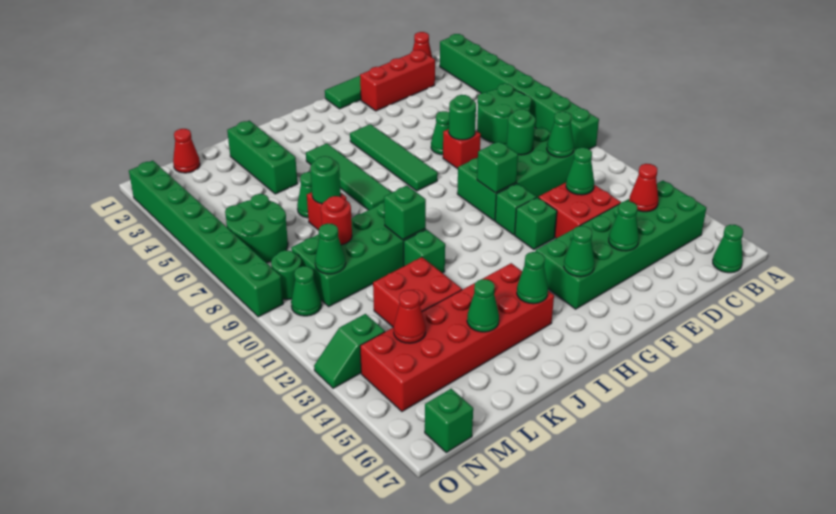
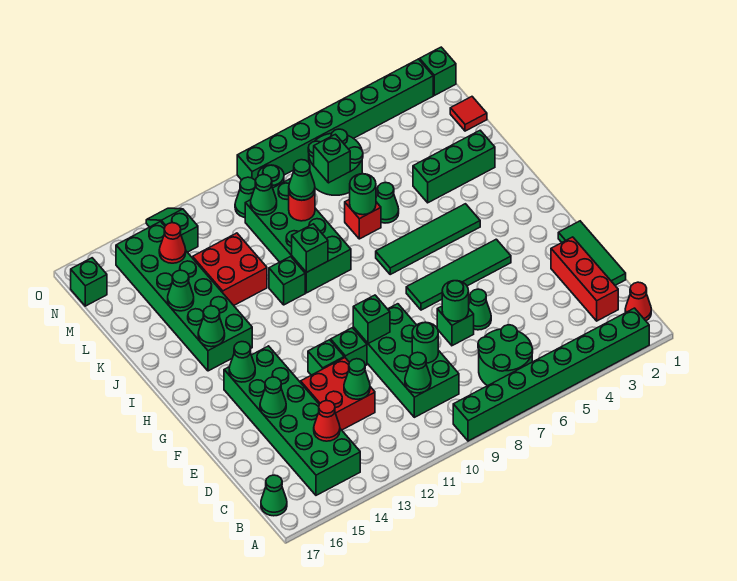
red brick E7 level 1 -> green brick E7 level 1
red brick I14:N15 level 1 -> green brick I14:N15 level 1
none -> green cone L9 level 3
red cone M1 level 1 -> red tile M1 level 1
none -> green brick M7 level 2
none -> green brick O1 level 1

